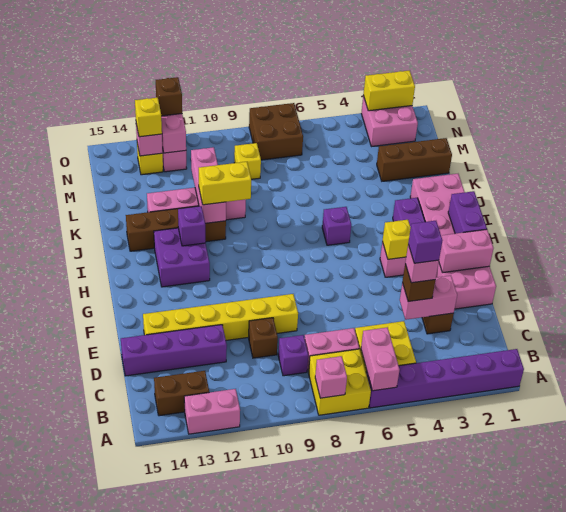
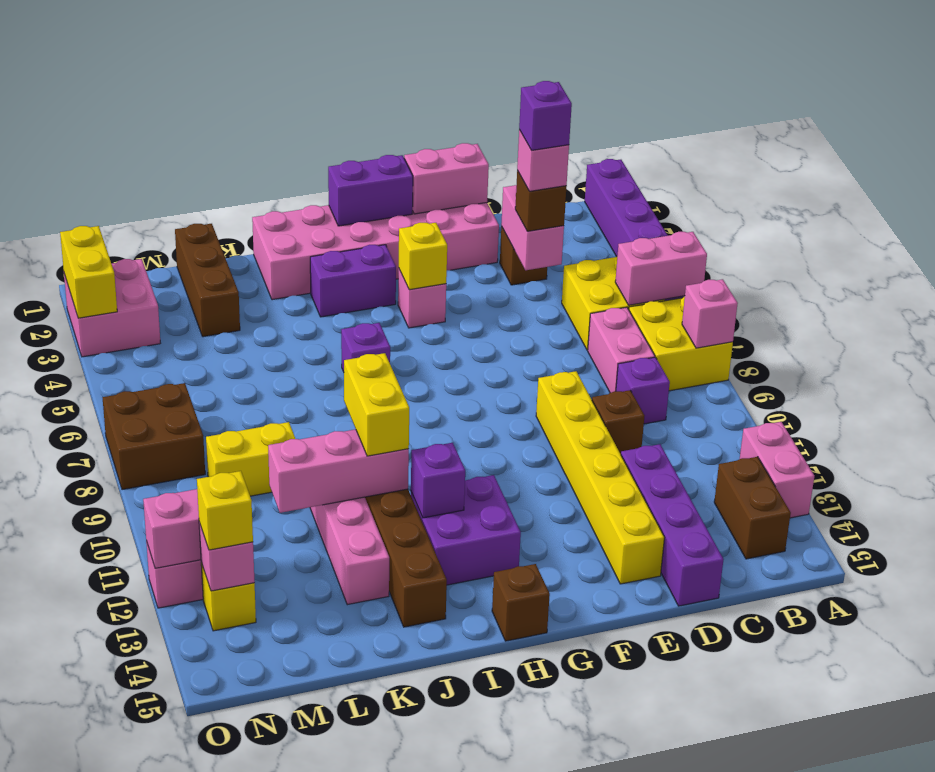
pink brick F1:F2 level 2 -> pink brick E1:F1 level 2
yellow brick M9 level 1 -> yellow brick L9:M9 level 1
brown brick O12 level 3 -> brown brick H15 level 1

